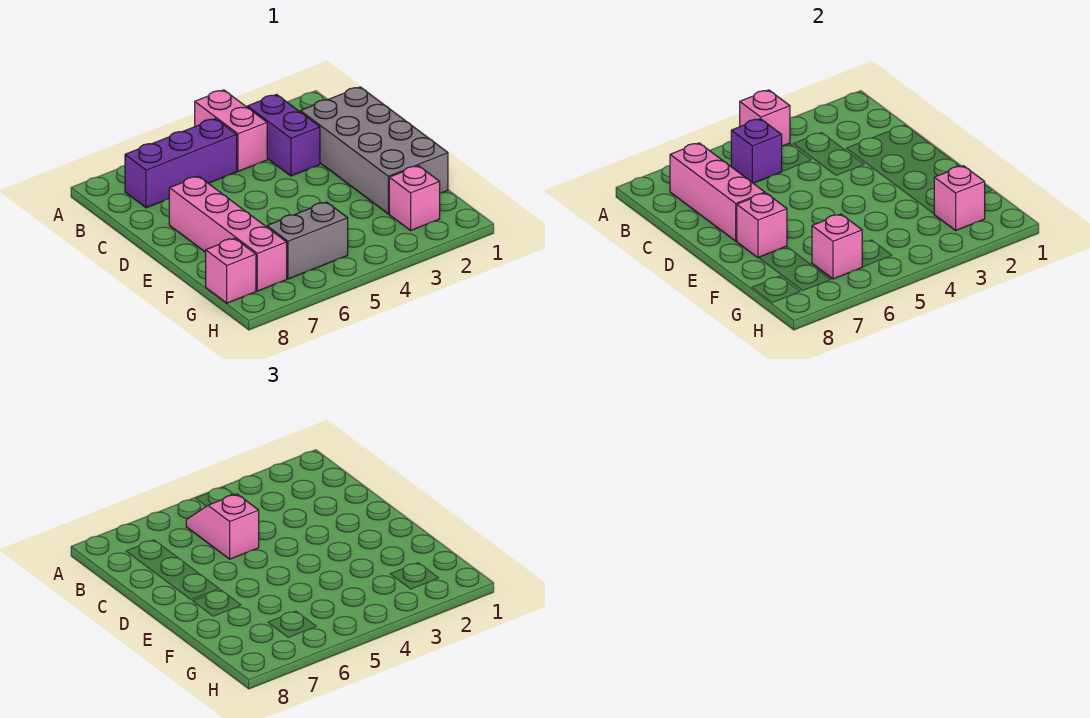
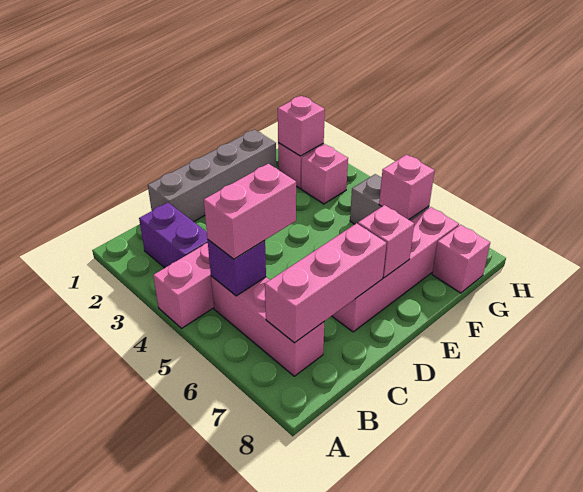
pink brick A4 level 2 -> pink brick G3 level 1
purple brick B3:C3 level 1 -> purple brick B2:B3 level 1
purple brick B5:B7 level 1 -> pink brick B5:B7 level 1
pink slope B5:C5 level 3 top C -> pink brick B5:C5 level 3
grey brick C1:F2 level 1 -> grey brick C1:F1 level 1

